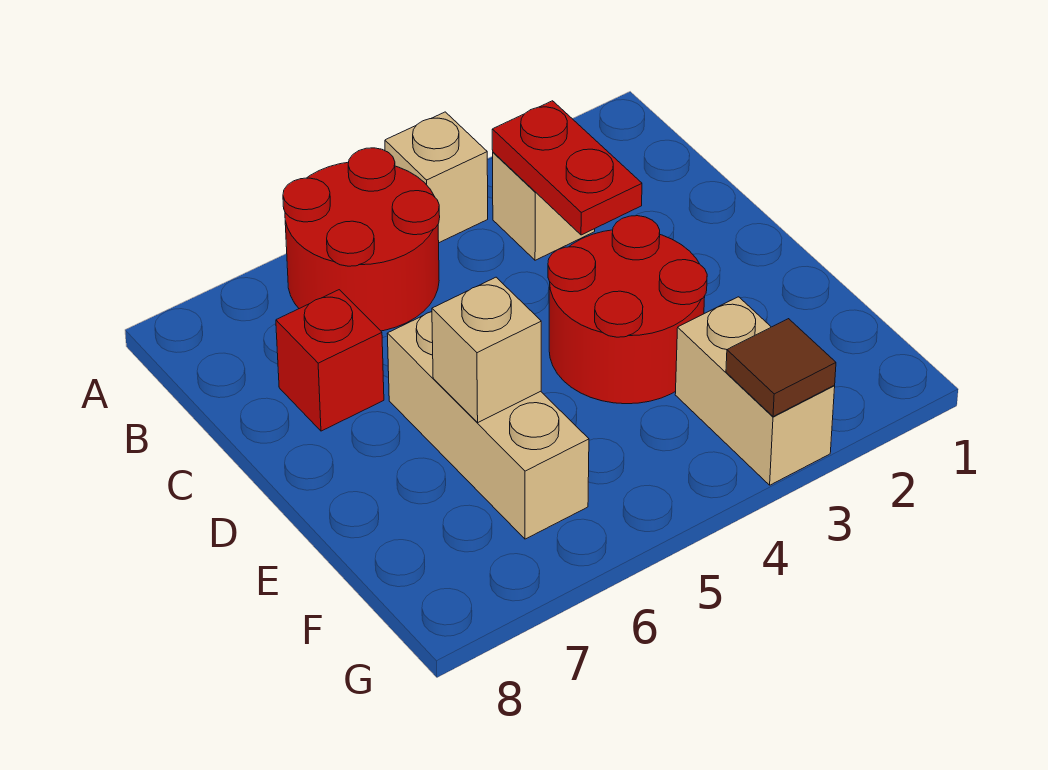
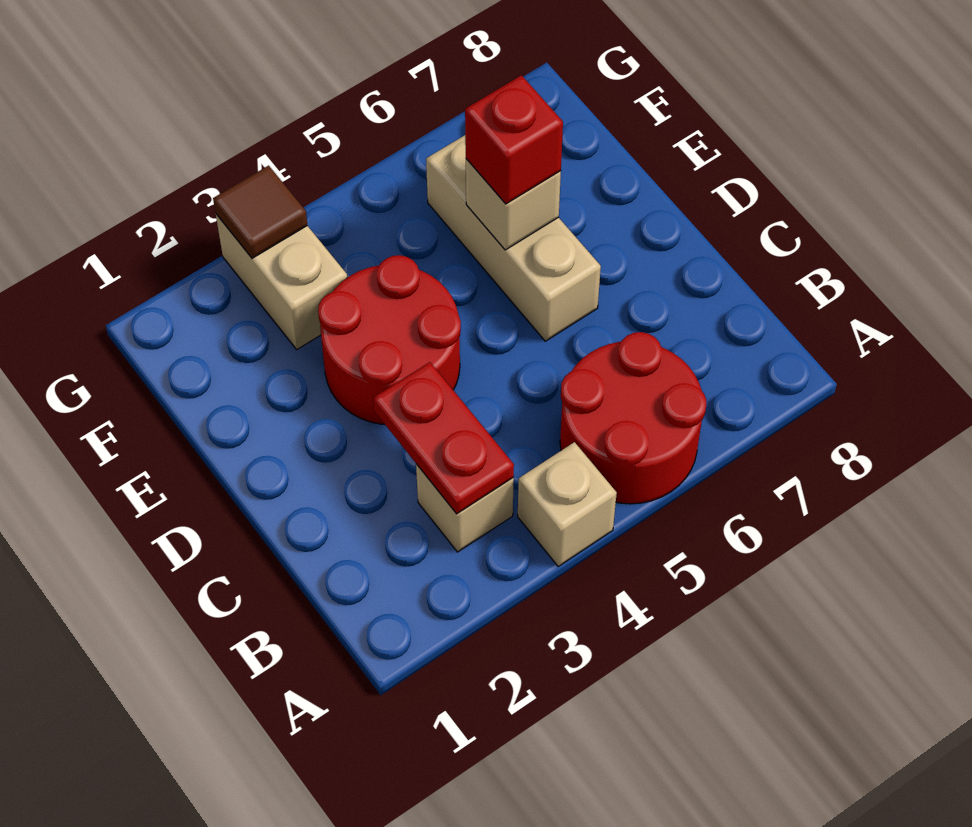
red brick C7 level 1 -> red brick E6 level 3

